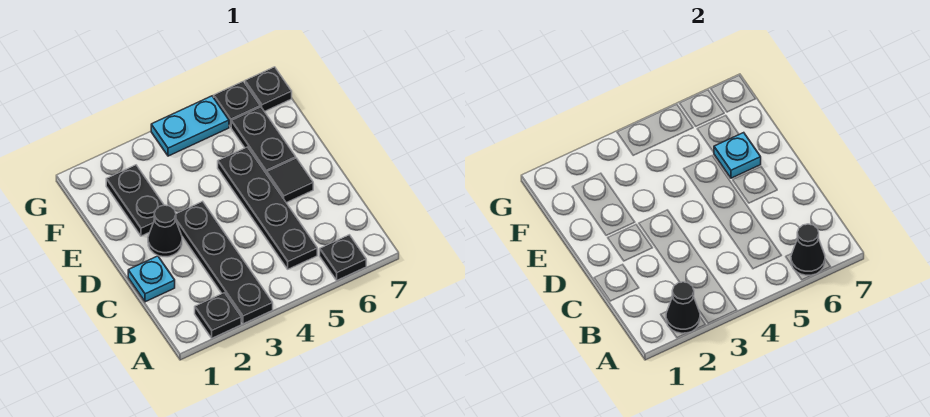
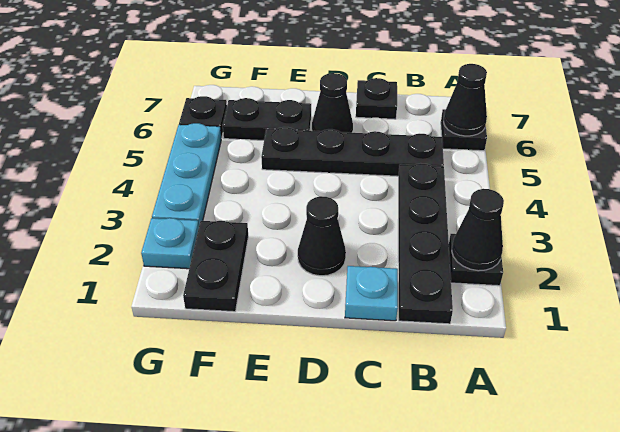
black plate A3:D3 level 1 -> black plate B1:B4 level 1
black tile D6 level 1 -> black cone D6 level 1
black plate E2:F2 level 1 -> black plate F1:F2 level 1
cyan plate E6 level 2 -> cyan plate G2 level 1
cyan plate G4:G5 level 1 -> cyan plate G3:G5 level 1
black plate G7 level 1 -> black plate C7 level 1

